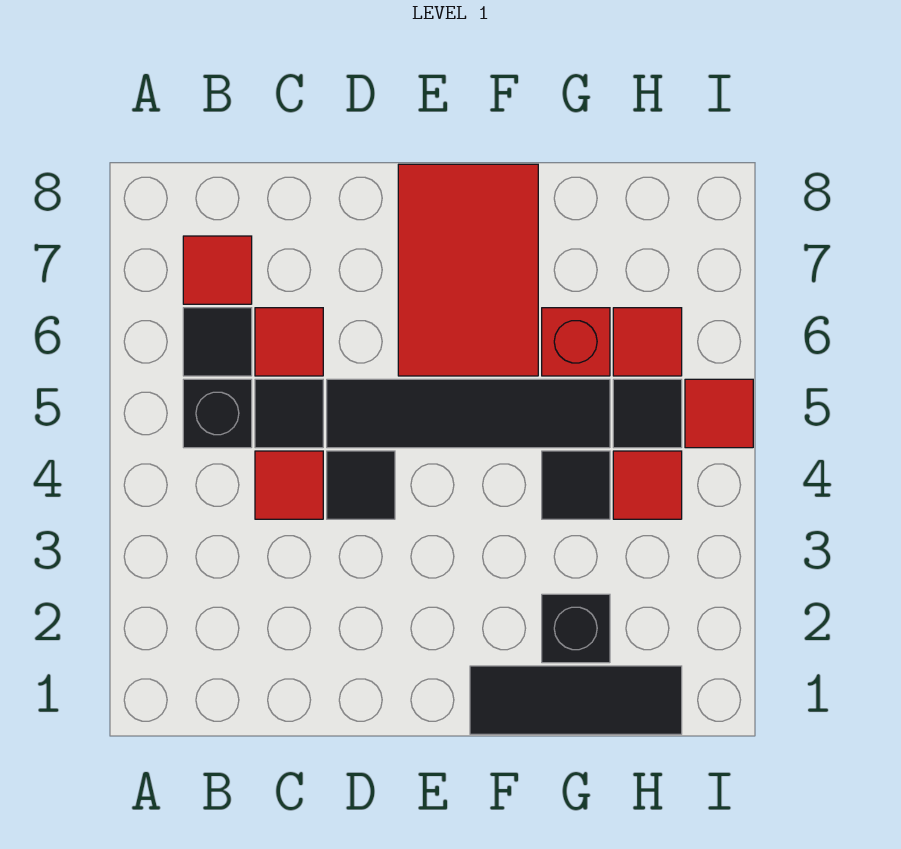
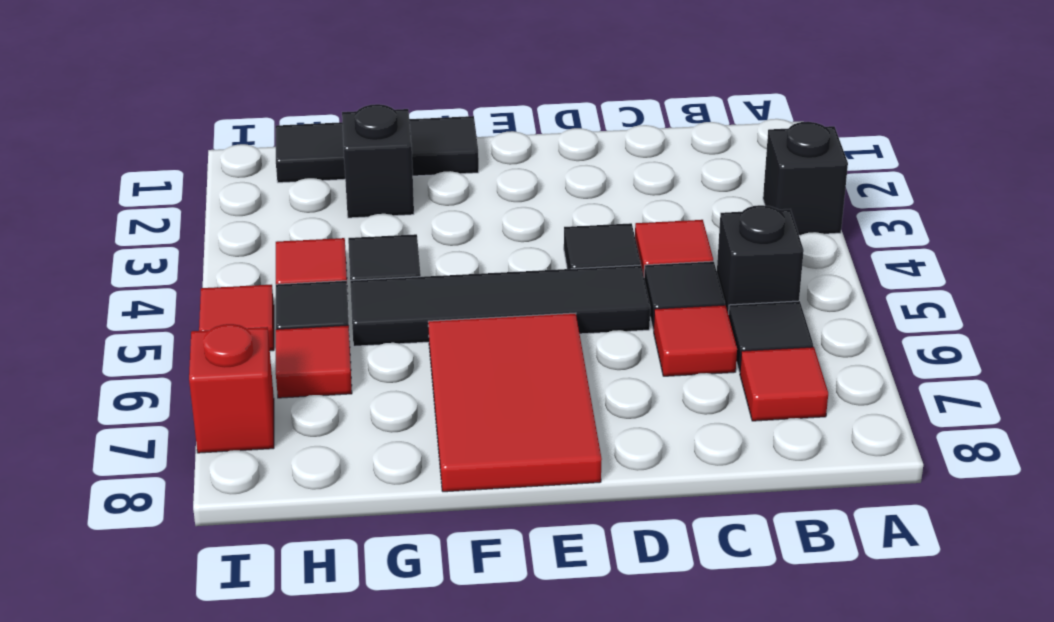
none -> black brick A3 level 1
red brick G6 level 1 -> red brick I7 level 1

